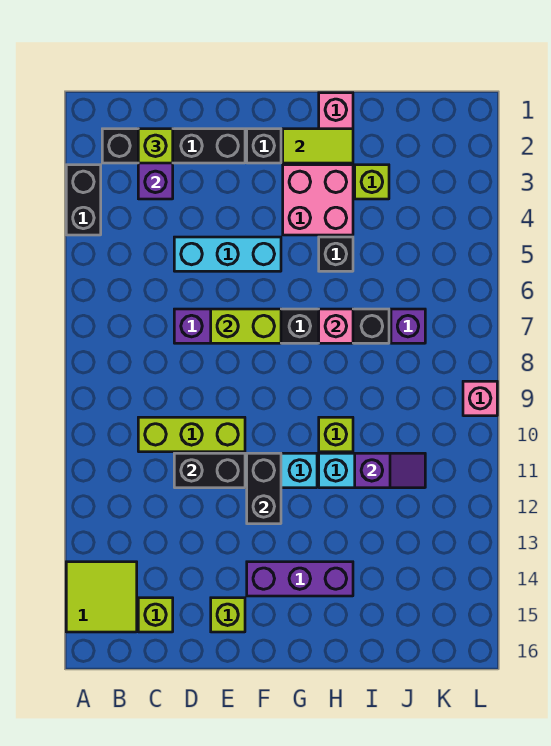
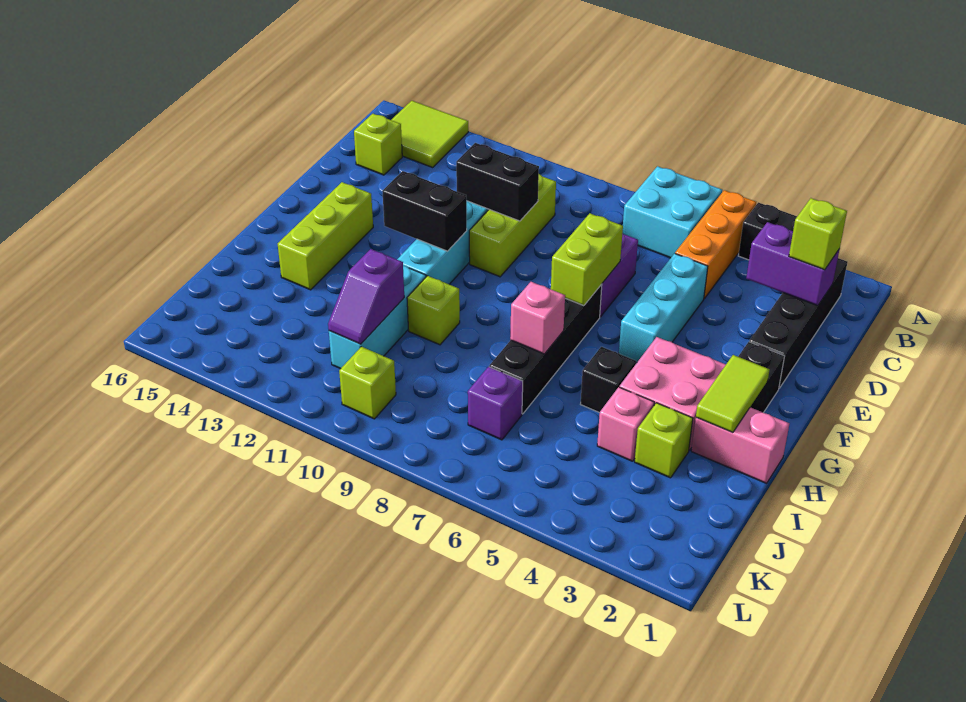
none -> orange brick A5:C5 level 1
none -> cyan brick A6:B7 level 1
black brick D11:E11 level 2 -> black brick D10:D11 level 2
lime brick E15 level 1 -> lime brick K10 level 1
purple brick F14:H14 level 1 -> lime brick F14:H14 level 1
pink brick L9 level 1 -> pink brick I4 level 1

